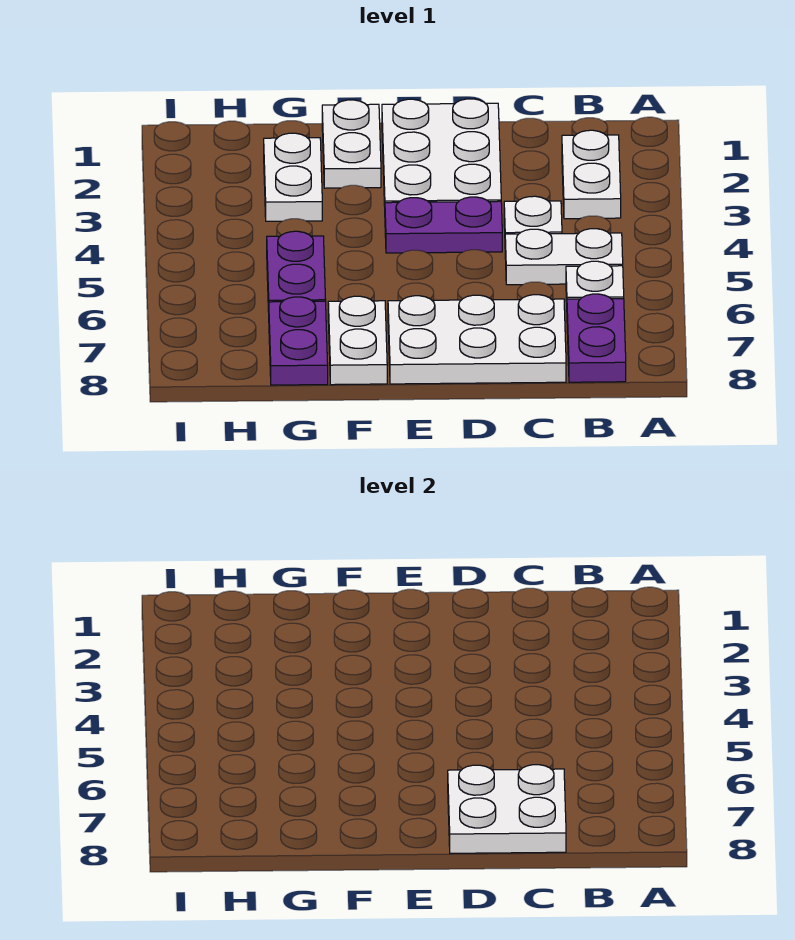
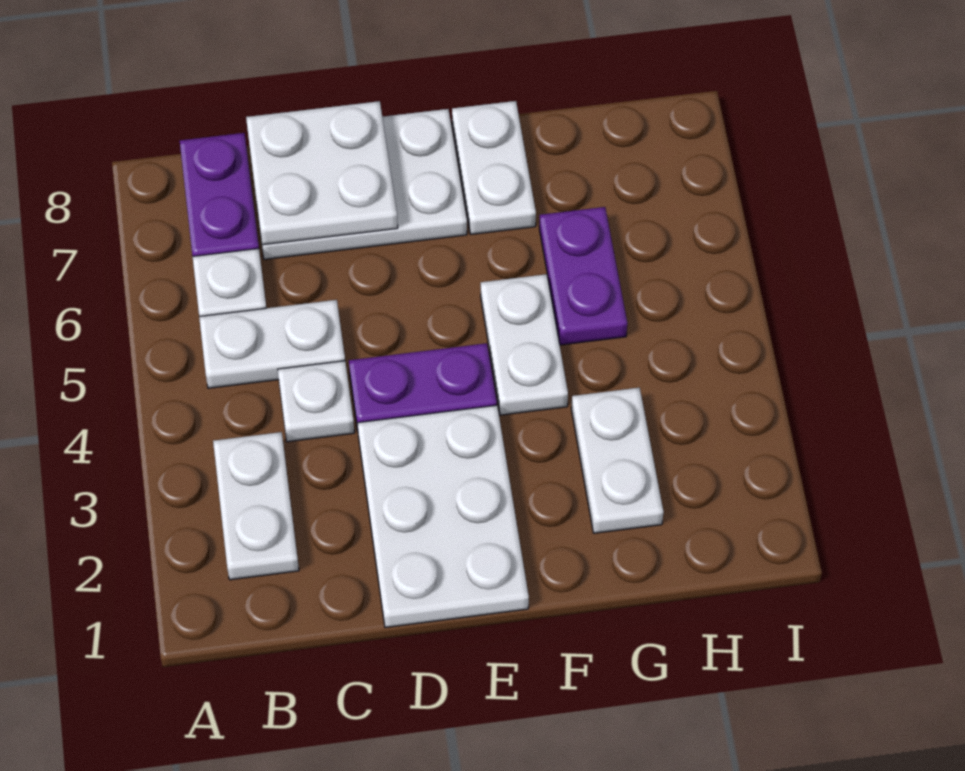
white plate F1:F2 level 1 -> white plate F4:F5 level 1
purple plate G7:G8 level 1 -> none

